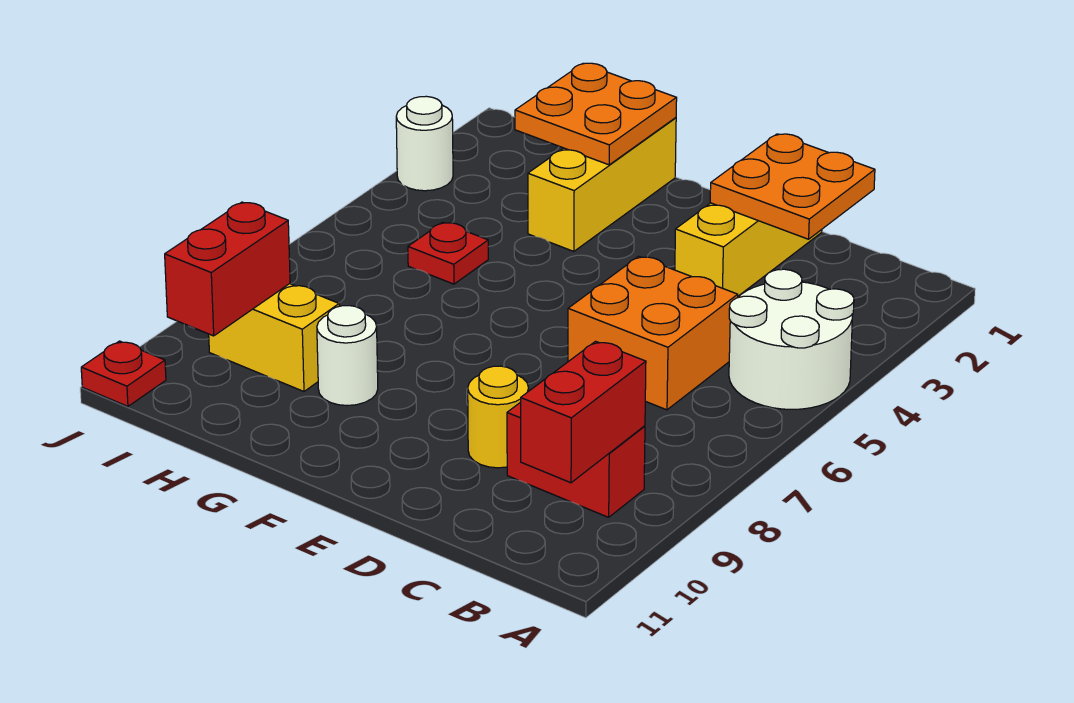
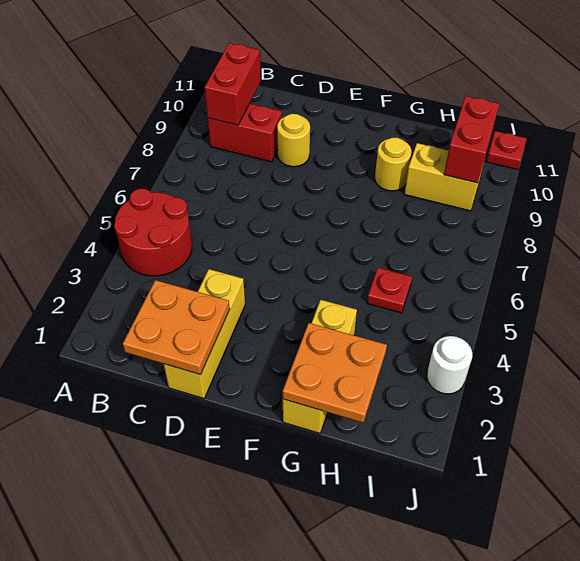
white round brick A4:B5 level 1 -> red round brick A4:B5 level 1
orange brick C5:D6 level 1 -> none
white round brick G9 level 1 -> yellow round brick G9 level 1

